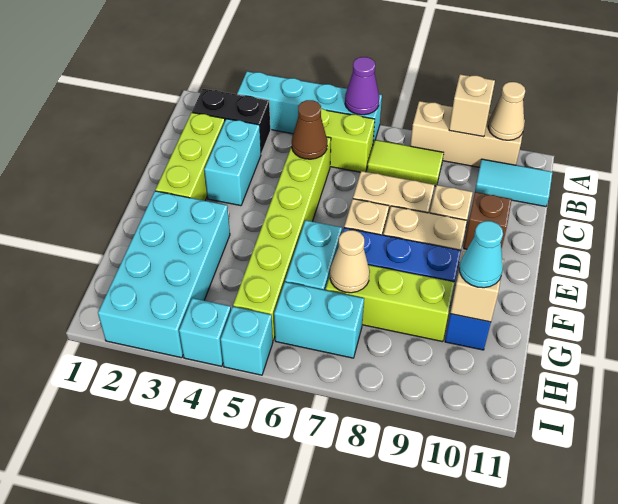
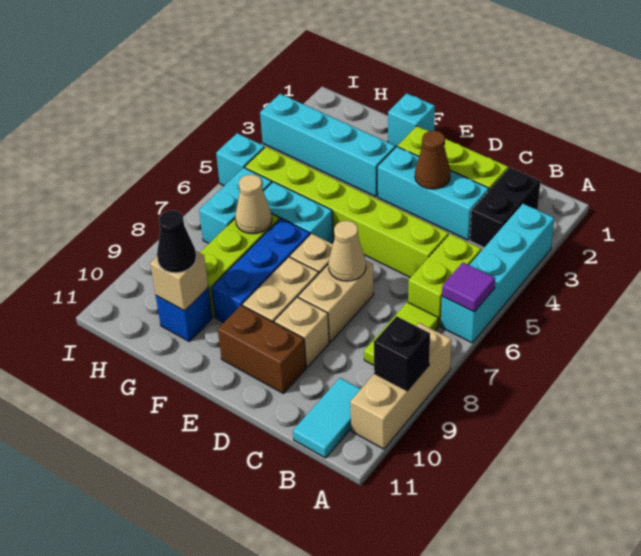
purple cone A6 level 2 -> purple tile A6 level 2
tan brick A9 level 2 -> black brick A9 level 2
tan cone A10 level 2 -> tan cone D7 level 2
cyan brick C3:D3 level 1 -> cyan brick C3:E3 level 1
brown cone C5 level 2 -> brown cone D3 level 2
brown brick D10 level 1 -> brown brick D10:E10 level 1
cyan brick F2:I3 level 1 -> cyan brick F3:I3 level 1
cyan cone G10 level 3 -> black cone G10 level 3
cyan brick I4 level 1 -> cyan brick F1 level 1

